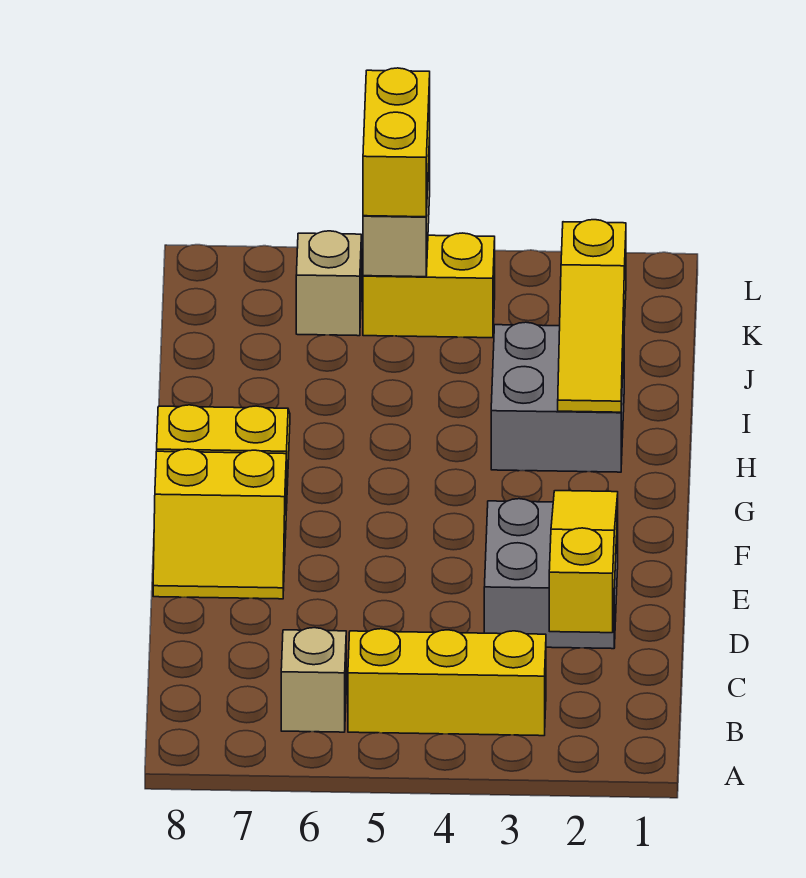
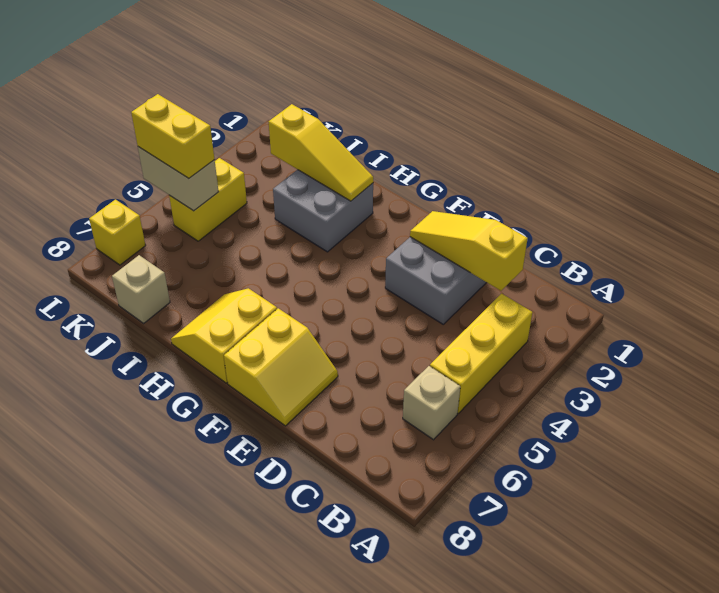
tan brick K6 level 1 -> tan brick J8 level 1
none -> yellow brick L7 level 1

